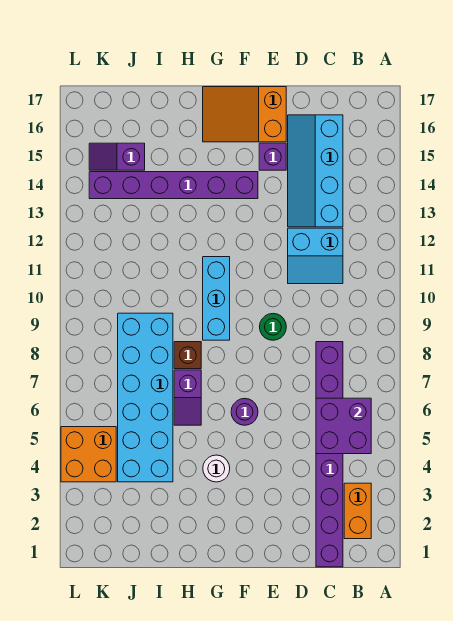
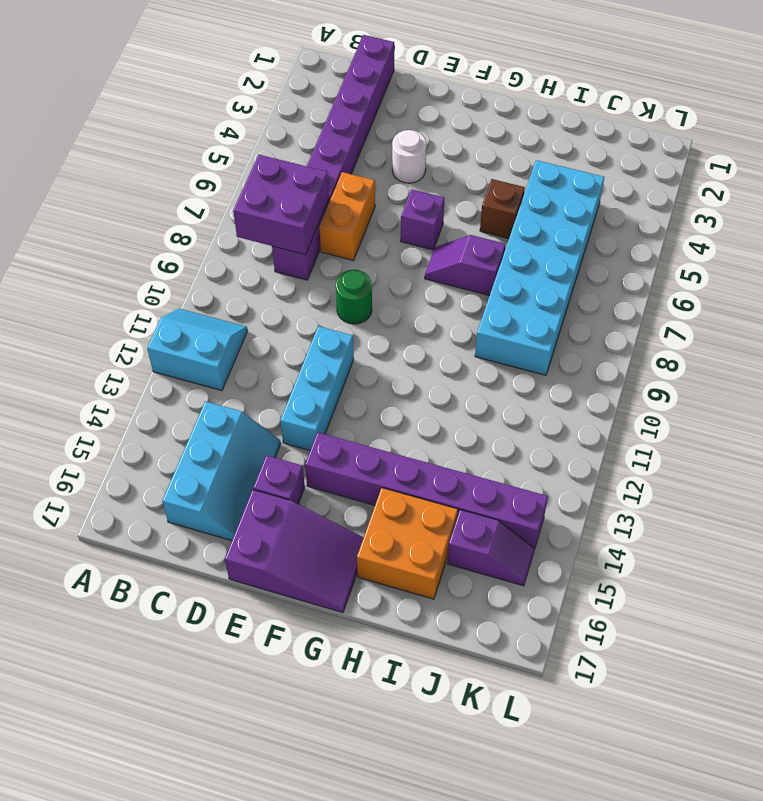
orange brick B2:B3 level 1 -> orange brick D6:D7 level 1
purple brick B5:C6 level 2 -> purple brick B7:C8 level 2
cyan slope C11:D12 level 1 top 12 -> cyan slope A11:B12 level 1 top 12
cyan slope C13:D16 level 1 top C -> cyan slope C14:D16 level 1 top C
orange slope E16:G17 level 1 top E -> purple slope E16:G17 level 1 top E
purple round brick F6 level 1 -> purple brick F6 level 1
white round brick G4 level 1 -> white round brick E4 level 1
cyan brick G9:G11 level 1 -> cyan brick E11:E13 level 1
purple slope H6:H7 level 1 top 7 -> purple slope G7:H7 level 1 top H
brown brick H8 level 1 -> brown brick H5 level 1
orange brick K4:L5 level 1 -> orange brick H15:I16 level 1

